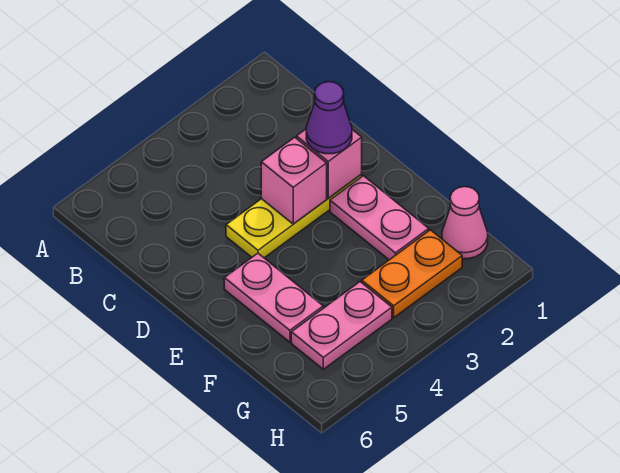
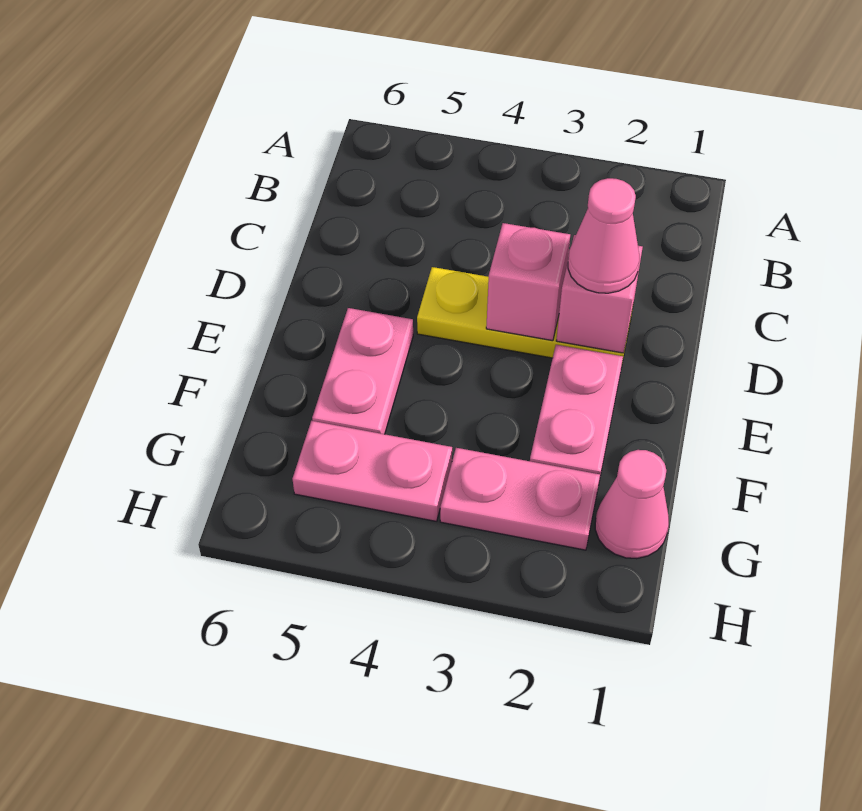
purple cone D2 level 3 -> pink cone D2 level 3
orange plate G2:G3 level 1 -> pink plate G2:G3 level 1

